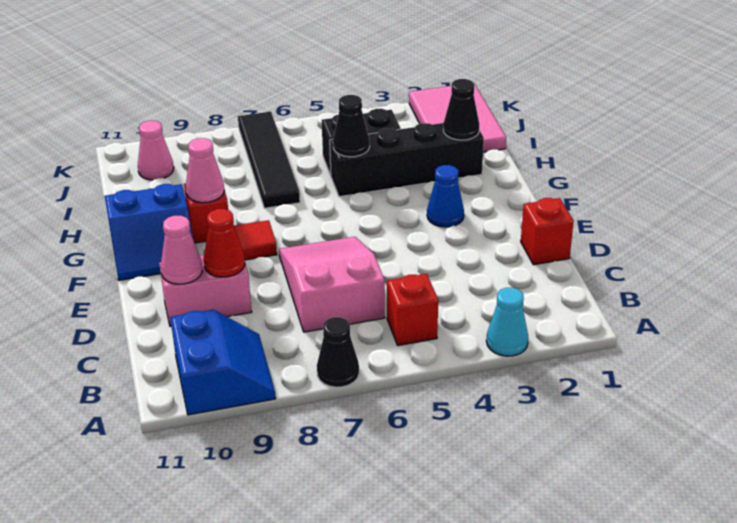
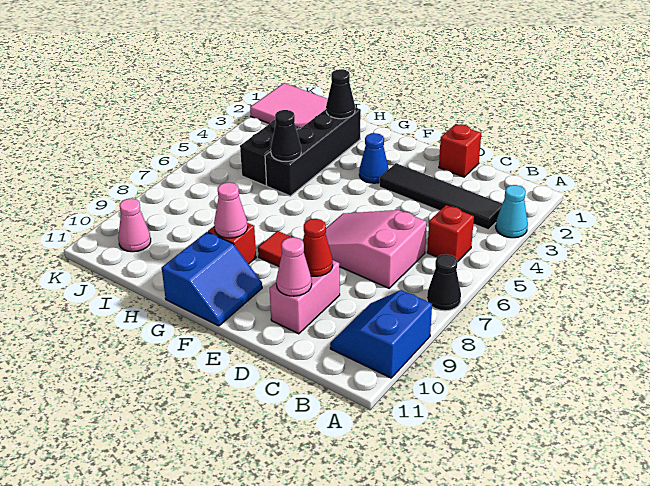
blue slope A9:B10 level 1 top 10 -> blue slope A9:B10 level 1 top A
black tile H7:K7 level 1 -> black tile B3:E3 level 1

